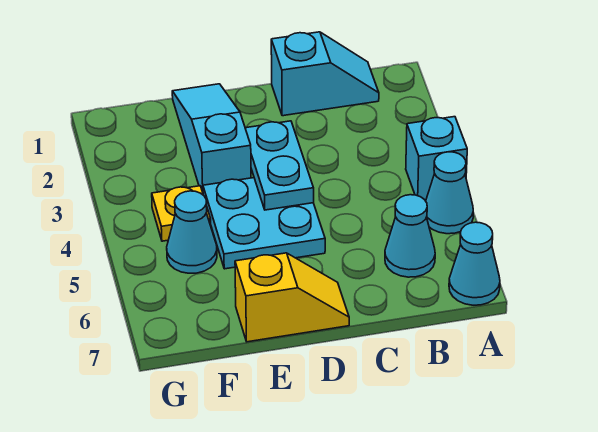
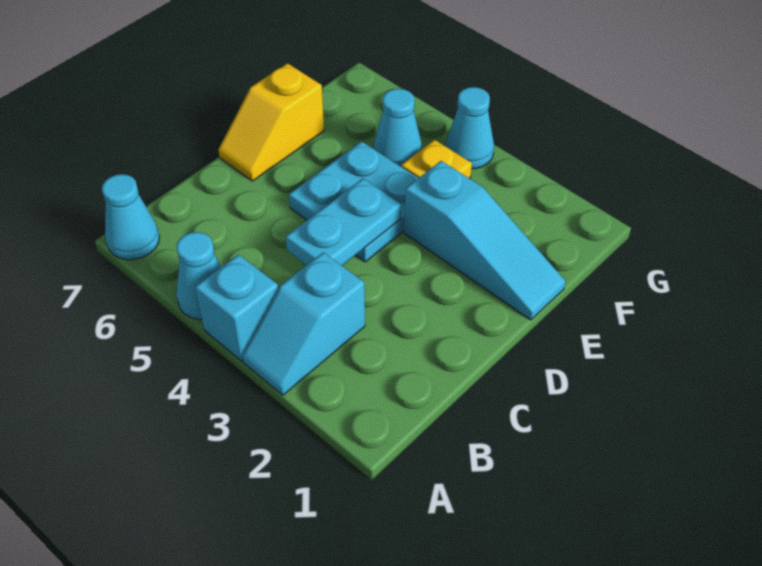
cyan slope B1:C1 level 1 top C -> cyan slope A3:B3 level 1 top B
cyan cone B6 level 1 -> cyan cone G4 level 1
cyan plate D3:D4 level 2 -> cyan plate C4:D4 level 2

